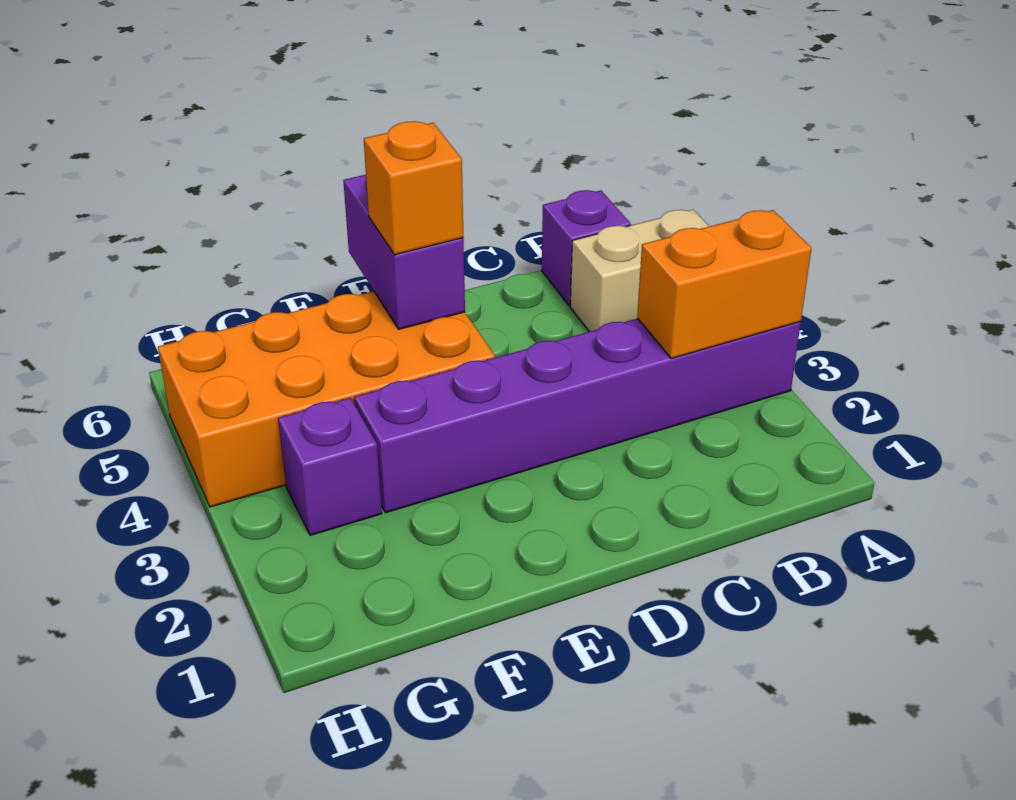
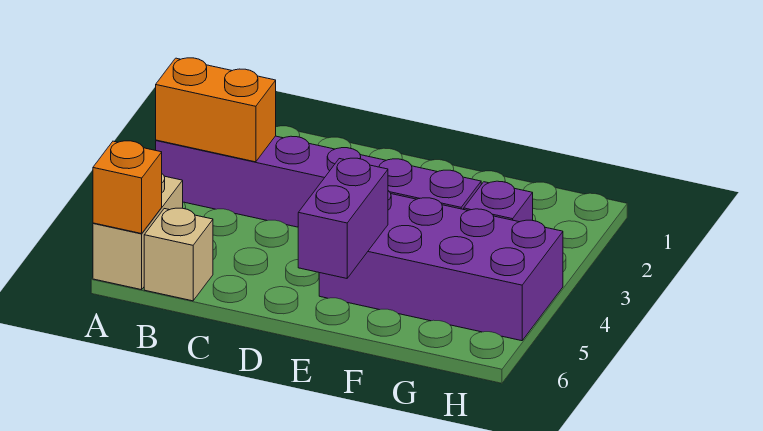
tan brick A5:B5 level 1 -> tan brick A5:A6 level 1
purple brick B6 level 1 -> tan brick B6 level 1
orange brick E4:H5 level 1 -> purple brick E4:H5 level 1
orange brick E5 level 3 -> orange brick A6 level 2

